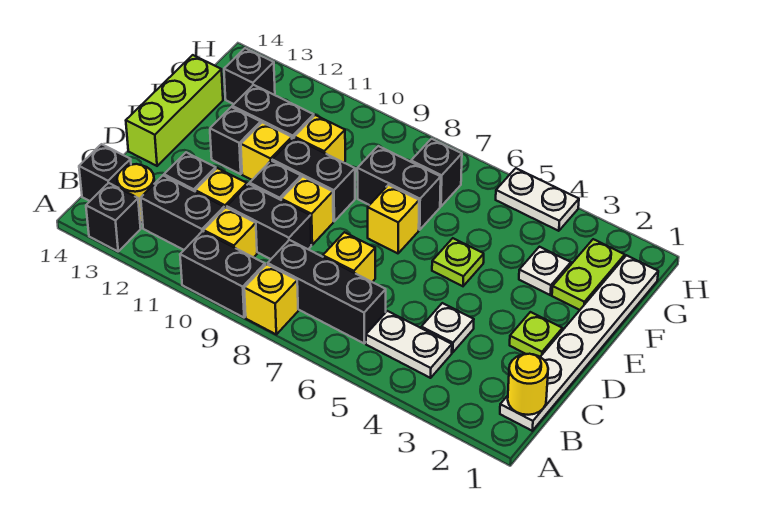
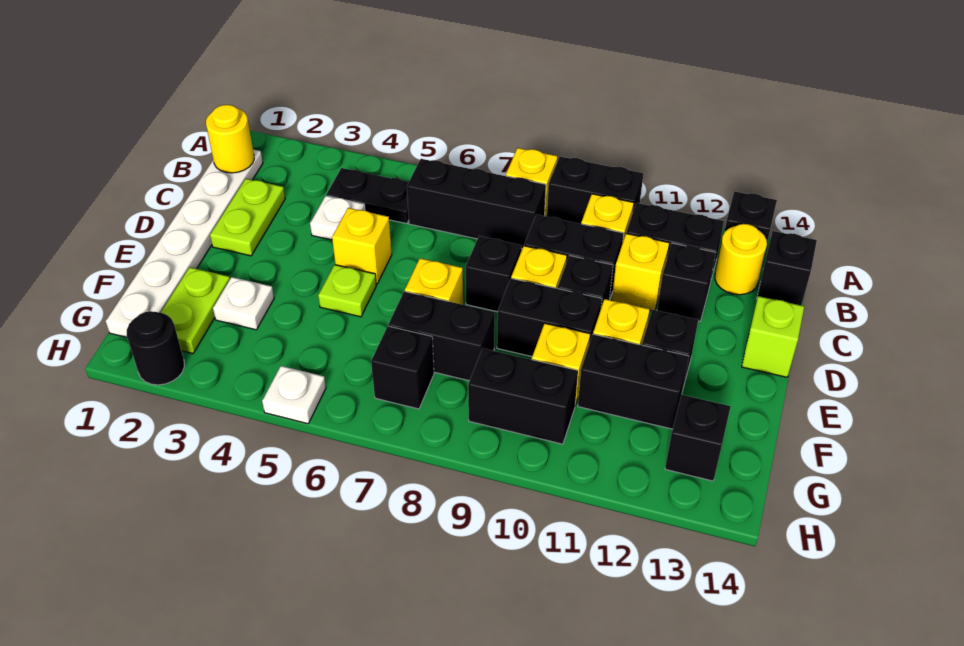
white plate B4:B5 level 1 -> black plate B4:B5 level 1
yellow brick C7 level 1 -> yellow brick D5 level 1
lime plate D2 level 1 -> lime plate C2:D2 level 1
none -> black brick D8 level 1
lime brick D14:F14 level 1 -> lime brick D14 level 1
none -> black brick G9:G10 level 1
none -> black round brick H2 level 1
white plate H4:H5 level 1 -> white plate H5 level 1

